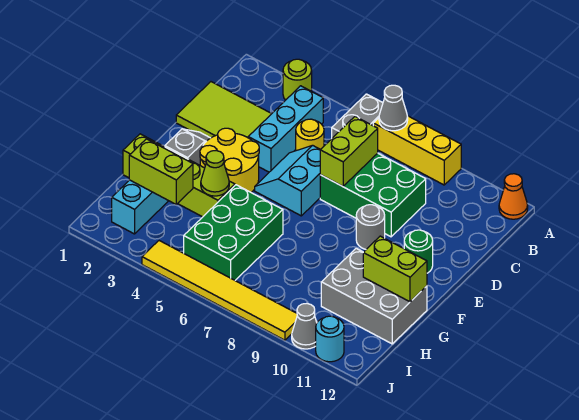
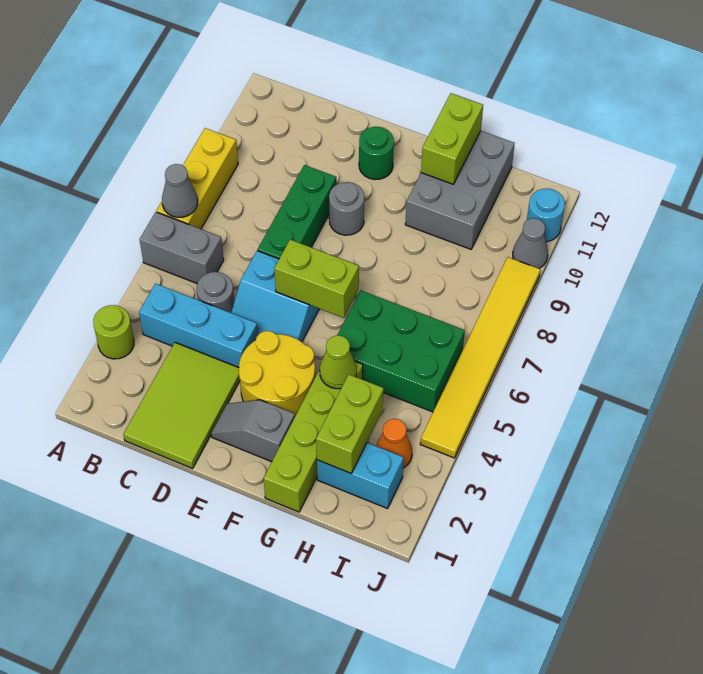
orange cone A12 level 1 -> orange cone I3 level 1
yellow round brick C5 level 1 -> grey round brick C5 level 1
green brick C7:D9 level 1 -> green brick D7:D9 level 1
lime brick C7:D7 level 2 -> lime brick E6:F6 level 2

